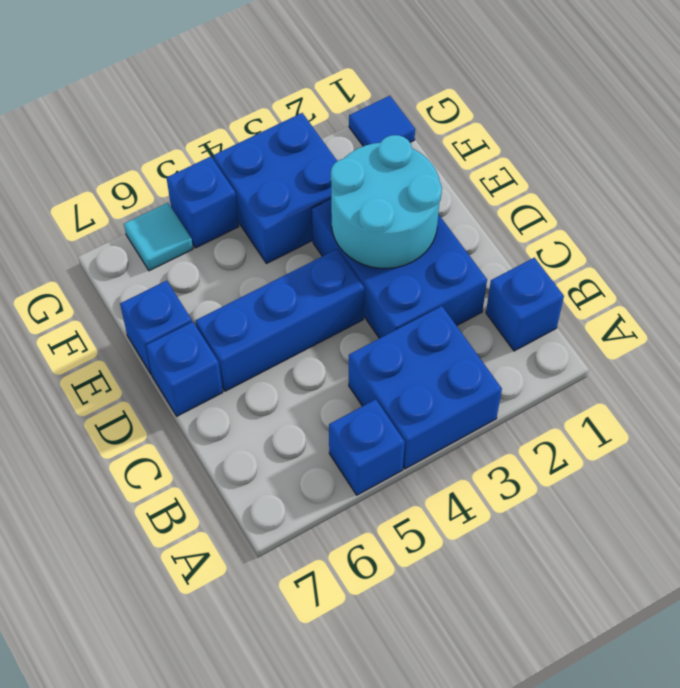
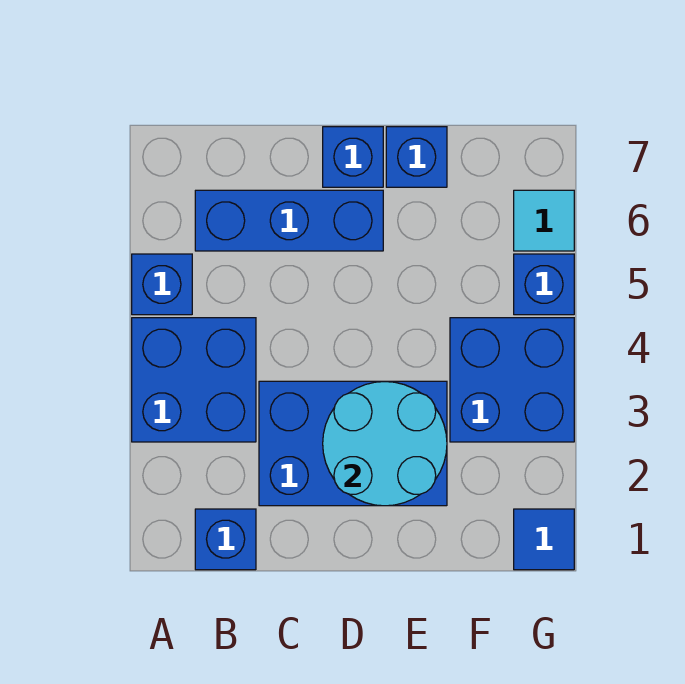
blue brick D4:D6 level 1 -> blue brick B6:D6 level 1

